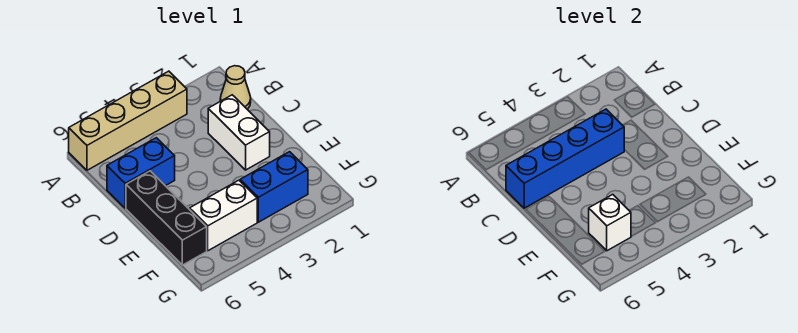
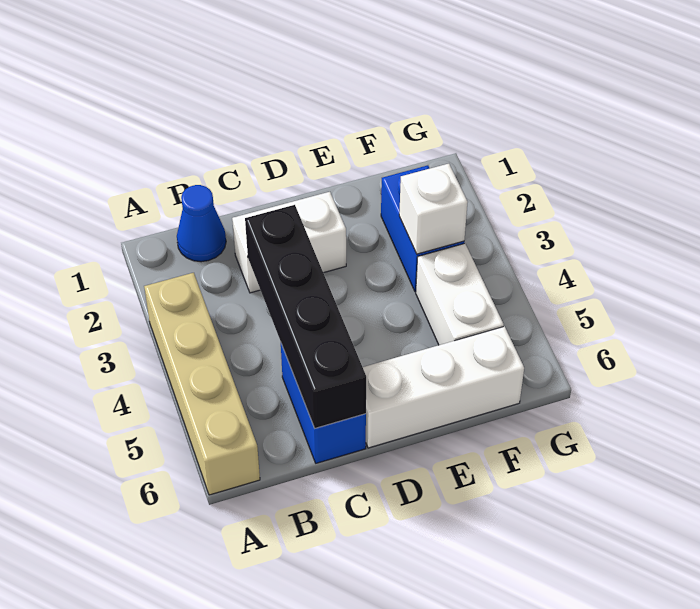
tan cone B1 level 1 -> blue cone B1 level 1
blue brick C3:C6 level 2 -> black brick C3:C6 level 2
black brick D6:F6 level 1 -> white brick D6:F6 level 1
white brick F5 level 2 -> white brick F3 level 2

